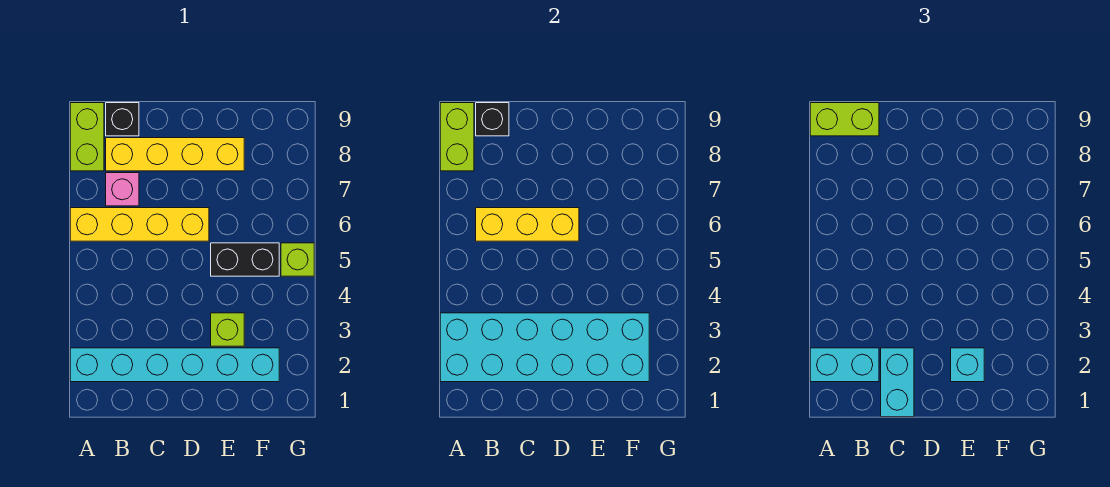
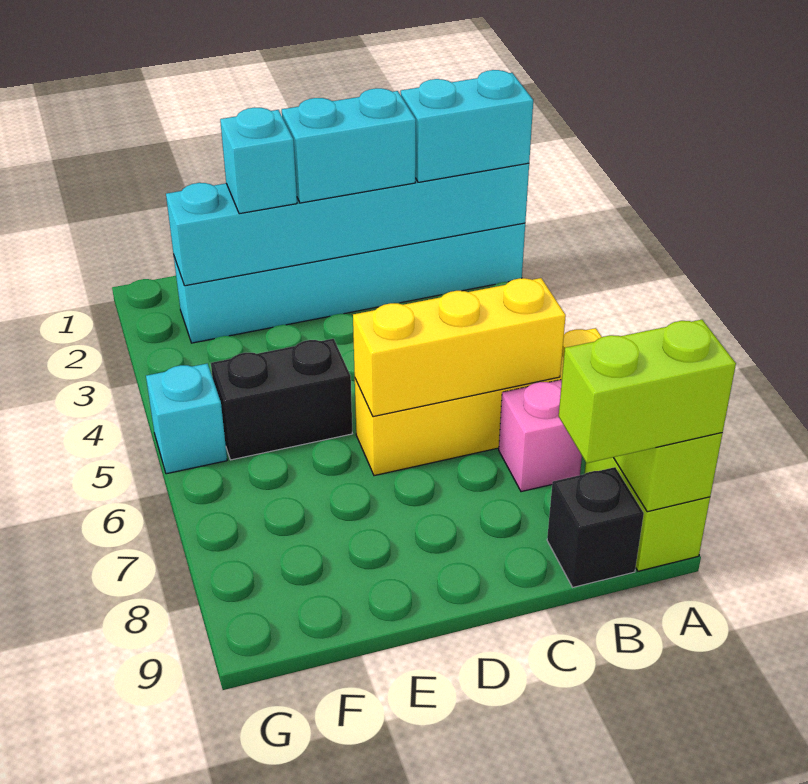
cyan brick A2:F3 level 2 -> cyan brick A2:F2 level 2
yellow brick B8:E8 level 1 -> none
black brick B9 level 2 -> none
cyan brick C1:C2 level 3 -> cyan brick C2:D2 level 3
lime brick E3 level 1 -> none
lime brick G5 level 1 -> cyan brick G5 level 1

